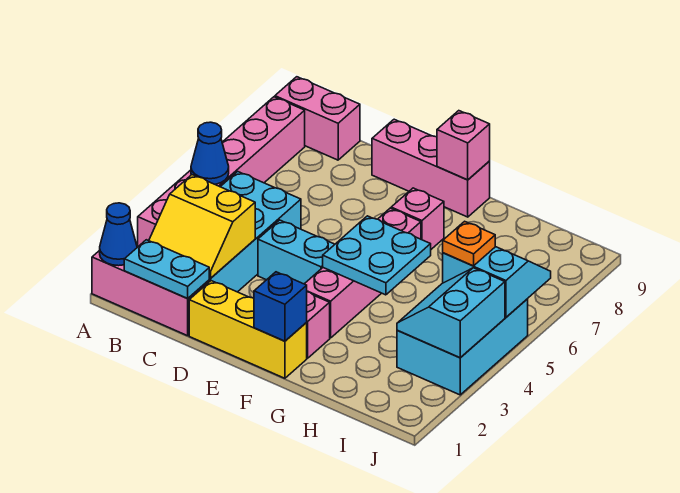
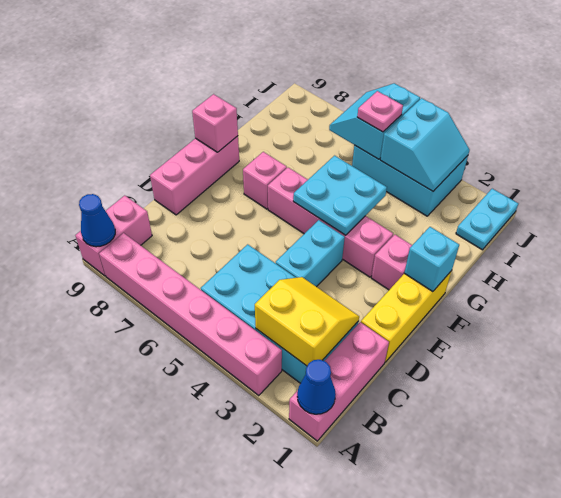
blue cone A5 level 2 -> blue cone A9 level 2
cyan plate B1:C1 level 2 -> cyan plate I1:J1 level 1
yellow slope B2:C3 level 2 top 3 -> yellow slope B2:C3 level 2 top B
blue brick F1 level 2 -> cyan brick F1 level 2
cyan slope I3:J4 level 2 top J -> cyan slope I3:J4 level 2 top 4
orange plate I5 level 3 -> pink plate I5 level 3

